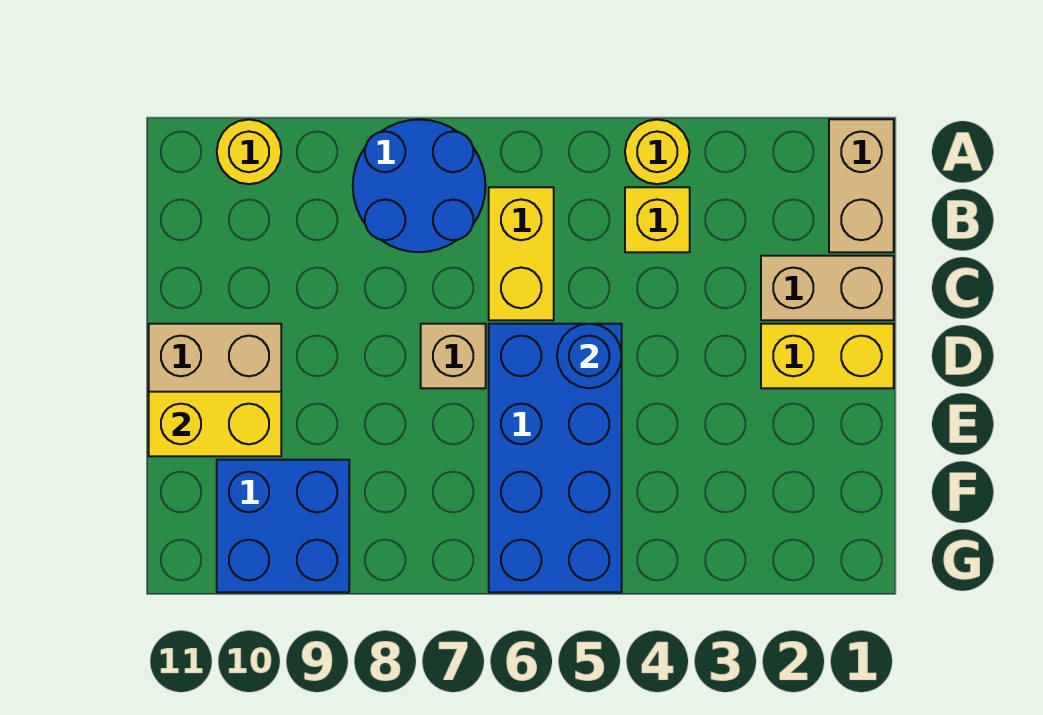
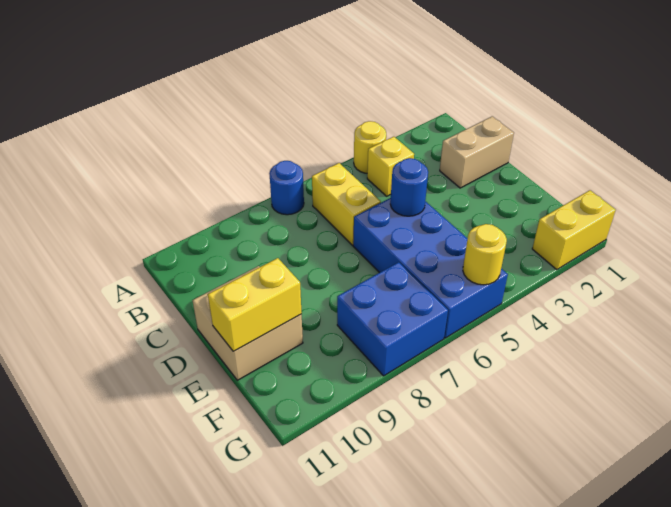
tan brick A1:B1 level 1 -> none
blue round brick A7:B8 level 1 -> blue round brick A7 level 1
yellow round brick A10 level 1 -> yellow round brick G5 level 2
yellow brick D1:D2 level 1 -> yellow brick G1:G2 level 1
tan brick D7 level 1 -> none
blue brick F9:G10 level 1 -> blue brick F7:G8 level 1

